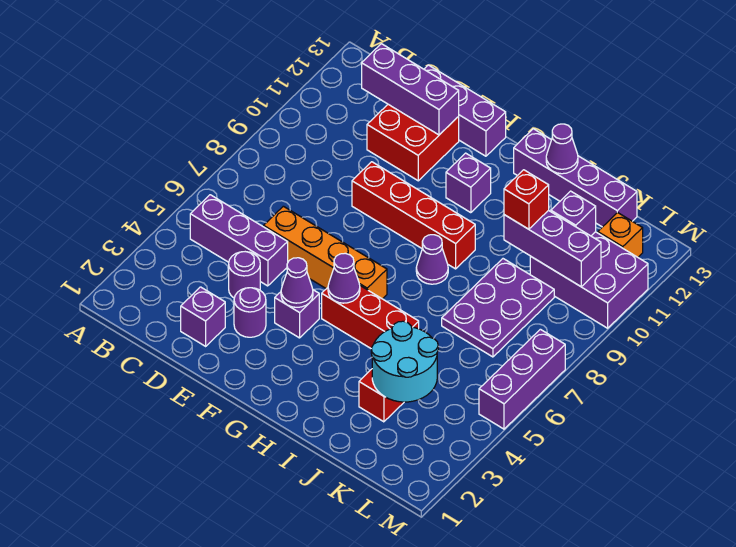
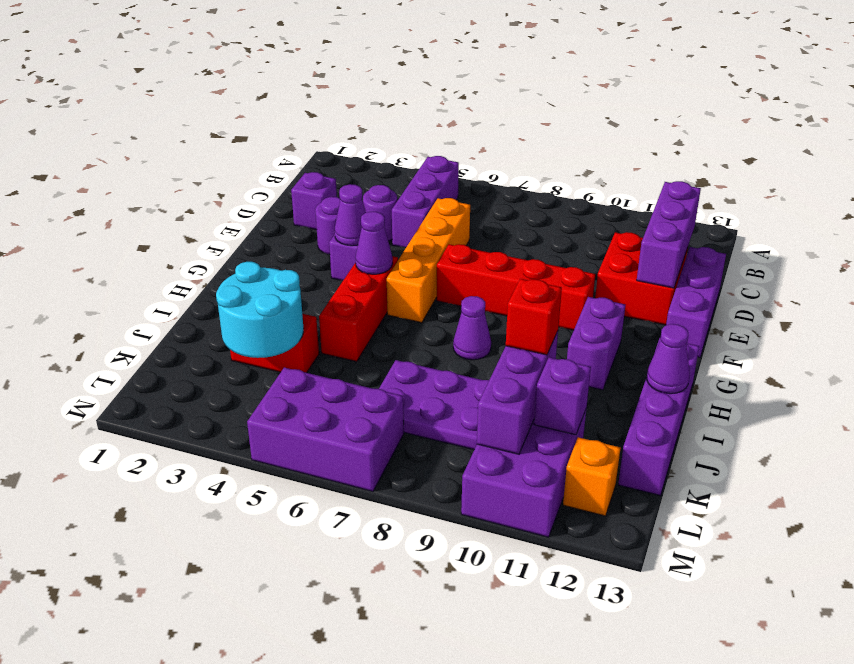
red brick E9:H9 level 1 -> red brick F7:F10 level 1
purple brick G11 level 1 -> purple brick G11:H11 level 1
purple brick M5:M7 level 1 -> purple brick L5:M7 level 1

